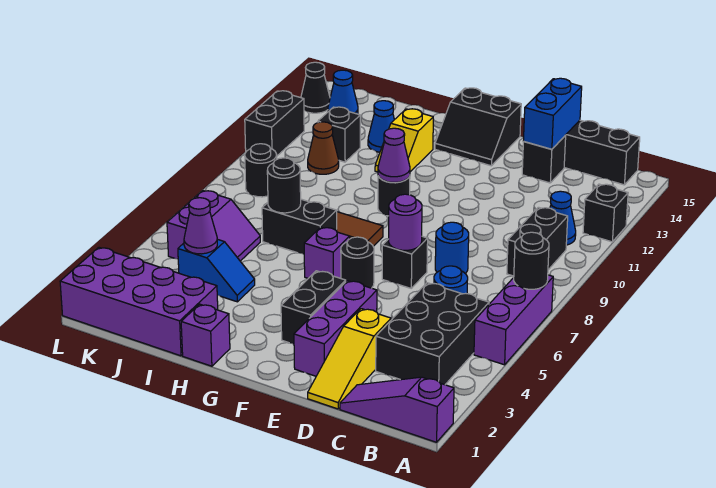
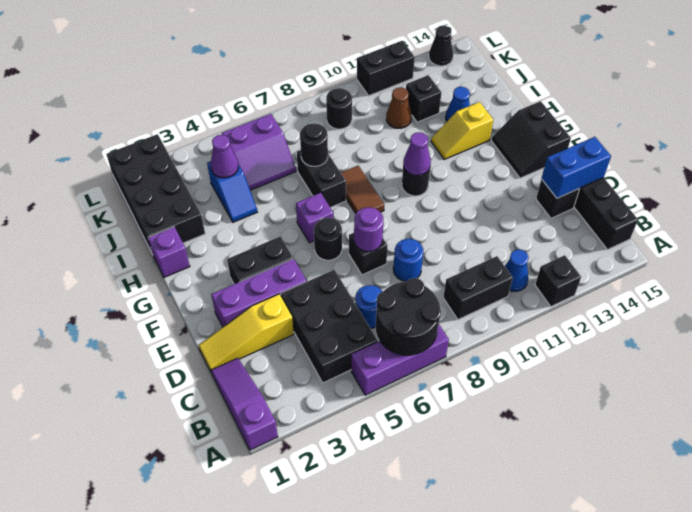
black round brick A7 level 2 -> black round brick A6:B7 level 2
black brick B3:C5 level 1 -> black brick B4:D5 level 1
purple brick I1:L2 level 1 -> black brick I1:L2 level 1
blue cone K14 level 1 -> none

